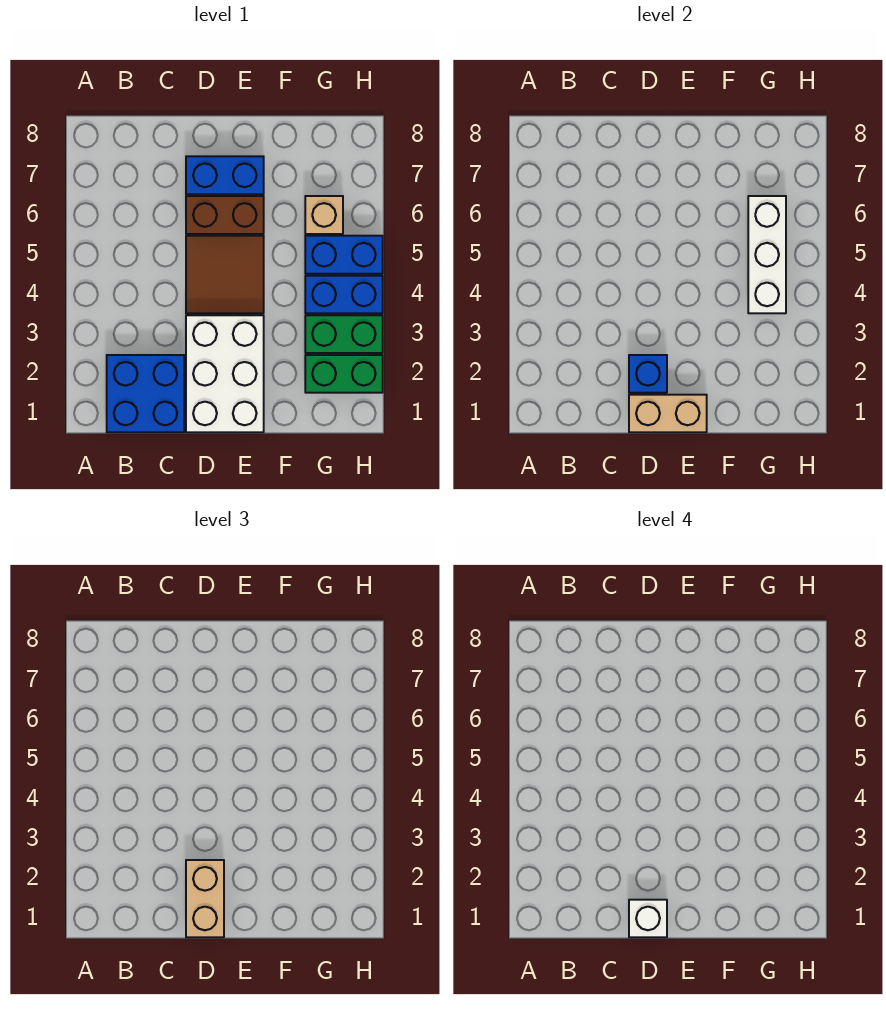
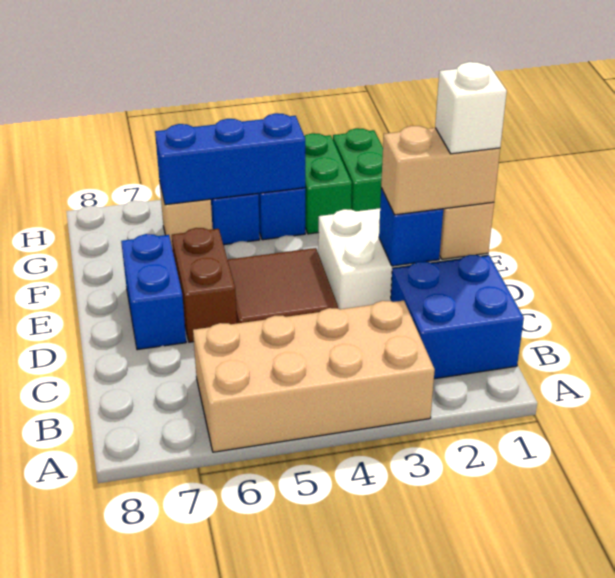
none -> tan brick A3:B6 level 1
white brick G4:G6 level 2 -> blue brick G4:G6 level 2

